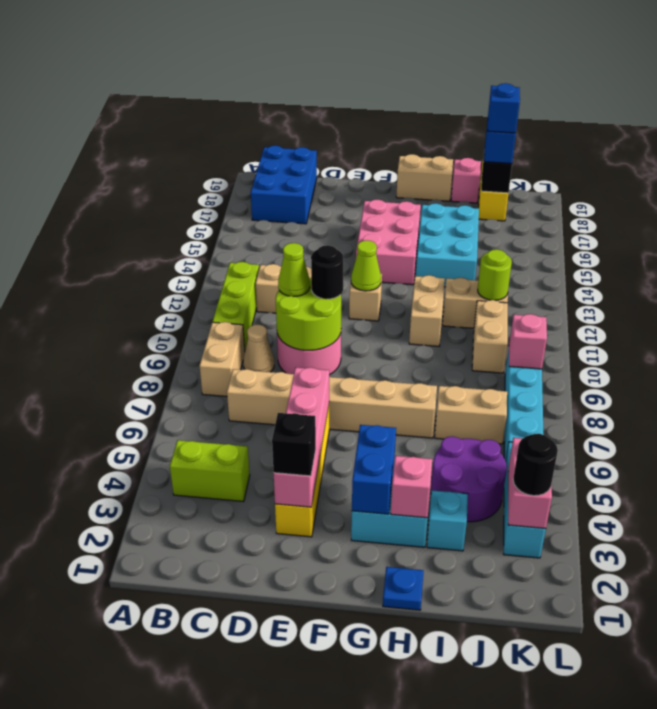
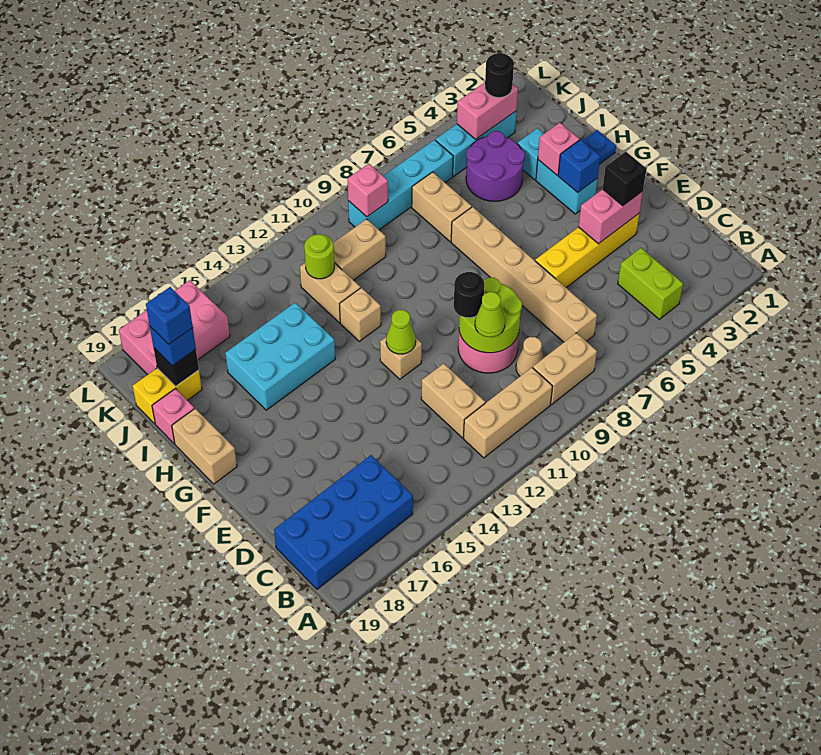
lime brick B10:B12 level 1 -> tan brick B10:B12 level 1
blue brick B17:C19 level 1 -> blue brick B16:C19 level 1
pink brick E3:E6 level 2 -> pink brick E3:E4 level 2
pink brick F14:G16 level 1 -> pink brick K16:L18 level 1
blue brick G3:G4 level 2 -> blue brick G3 level 2
tan brick H11:H12 level 1 -> tan brick H12 level 1

